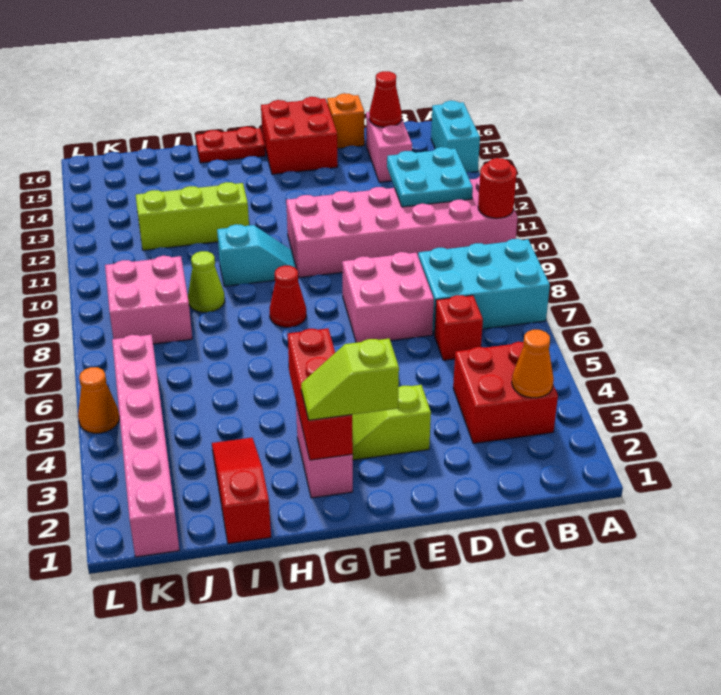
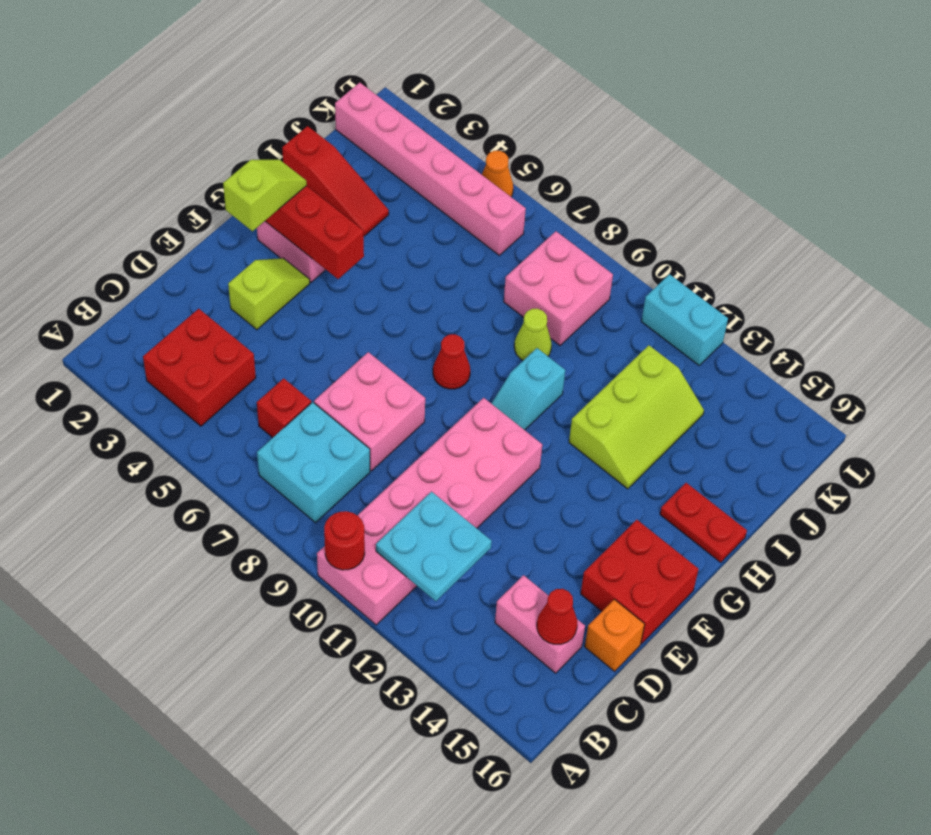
cyan brick A7:C8 level 1 -> cyan brick B7:C8 level 1
cyan brick A14:A15 level 1 -> cyan brick L11:L12 level 1
orange cone B3 level 2 -> none
red plate G16:H16 level 1 -> red plate H15:H16 level 1

